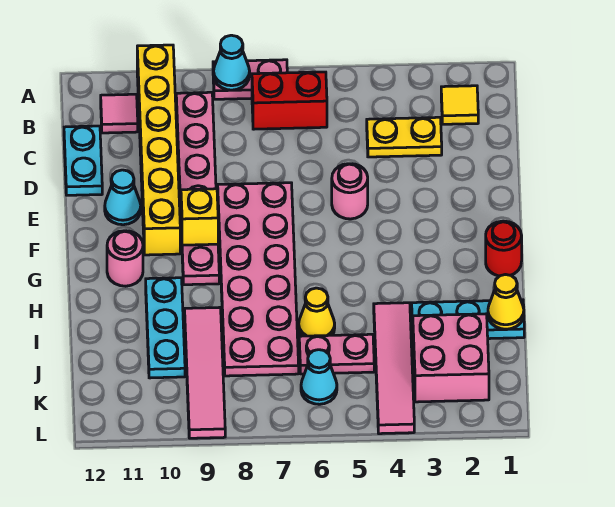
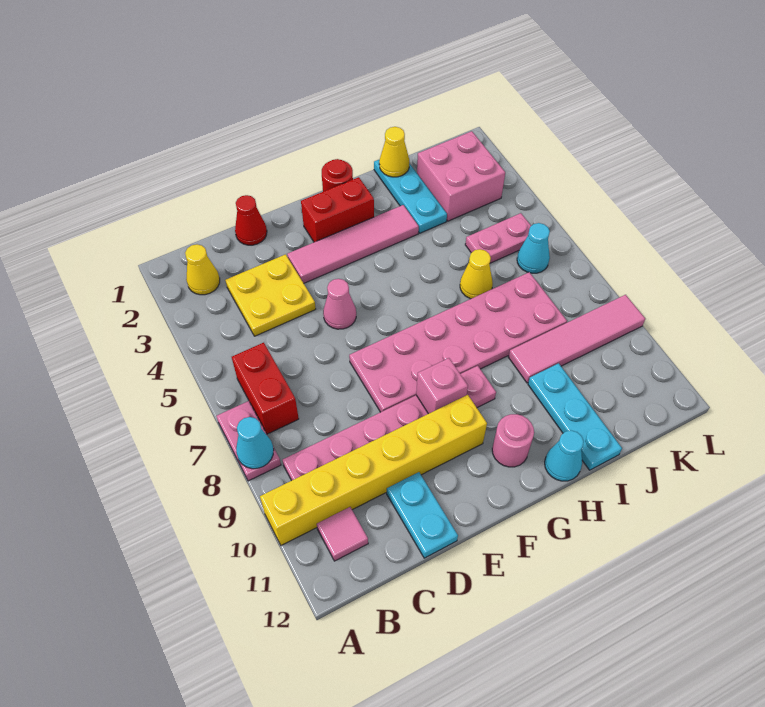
yellow tile B2 level 1 -> yellow cone B2 level 1
yellow plate C3:C4 level 1 -> yellow plate C3:D4 level 1
cyan plate C12:D12 level 1 -> cyan plate D11:D12 level 1
none -> red cone D1 level 1
pink round brick E5 level 1 -> pink cone E5 level 1
cyan cone E11 level 1 -> cyan cone H12 level 1
none -> red brick F2:G2 level 1
yellow brick F9 level 2 -> pink brick F9 level 2
cyan plate H10:J10 level 1 -> cyan plate I10:I12 level 1
pink tile I4:L4 level 1 -> pink tile E3:H3 level 1
pink plate J5:J6 level 1 -> pink plate J5:K5 level 1

